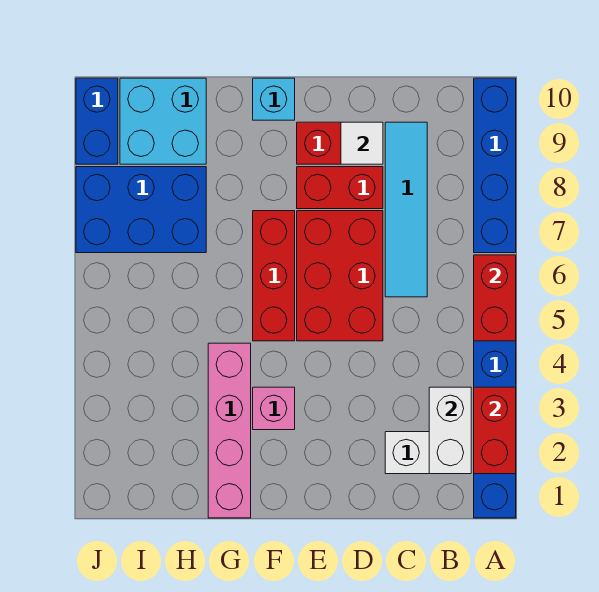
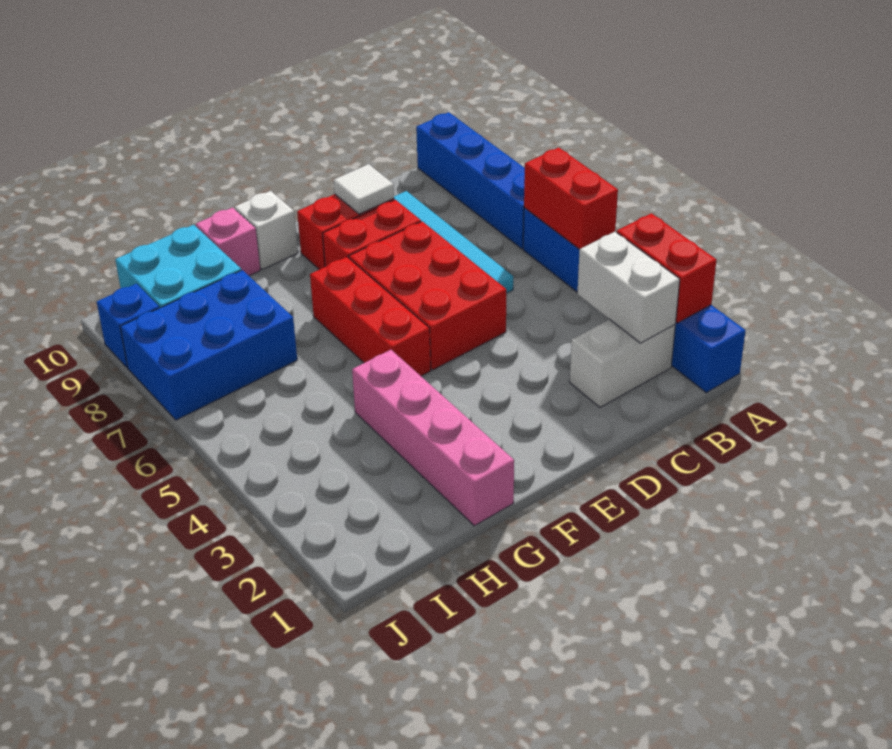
pink brick F3 level 1 -> pink brick G10 level 1
cyan brick F10 level 1 -> white brick F10 level 1
blue brick J9:J10 level 1 -> blue brick J9 level 1

